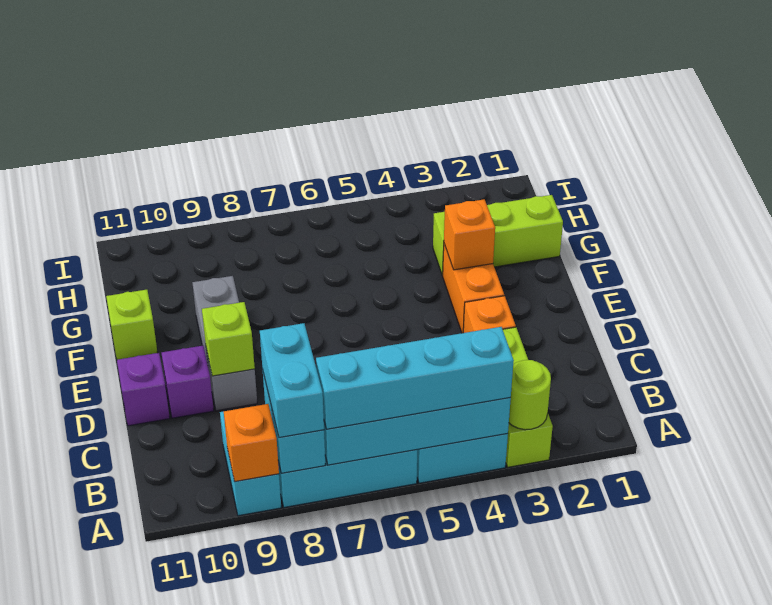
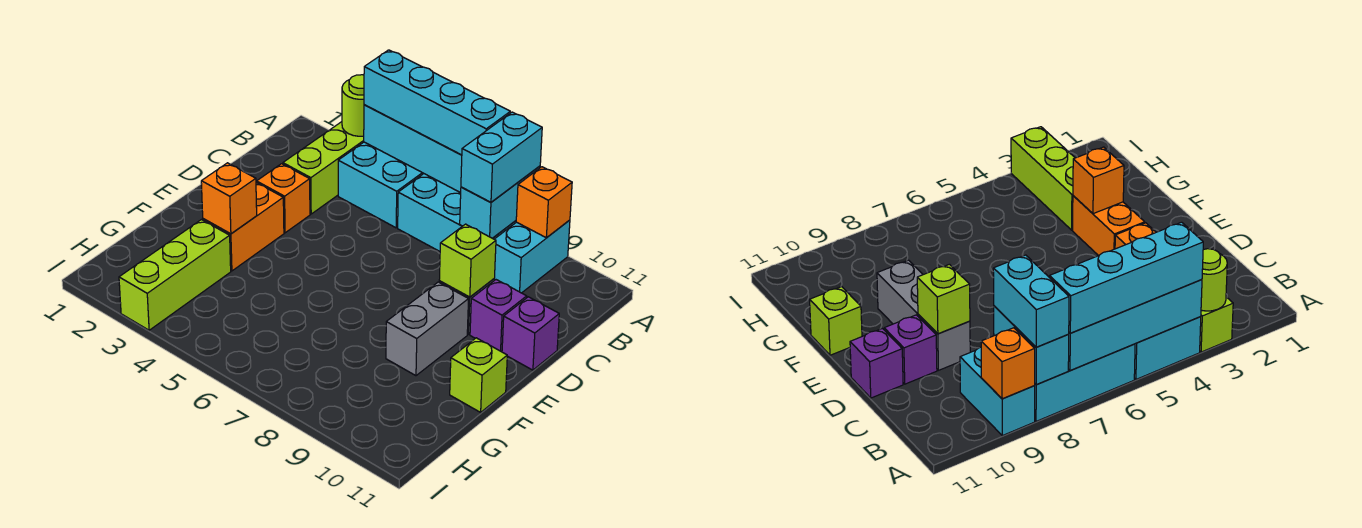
lime brick G1:G3 level 1 -> lime brick G3:I3 level 1

